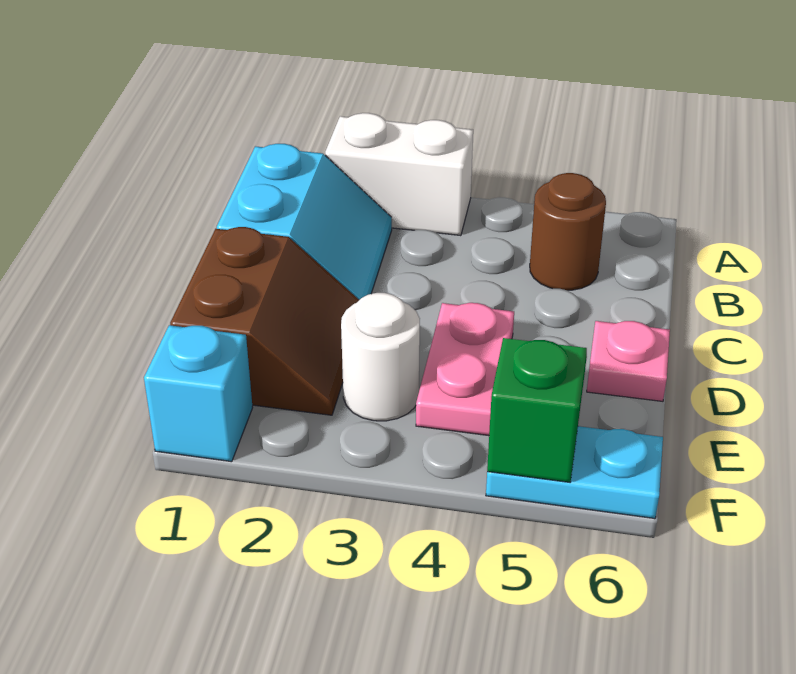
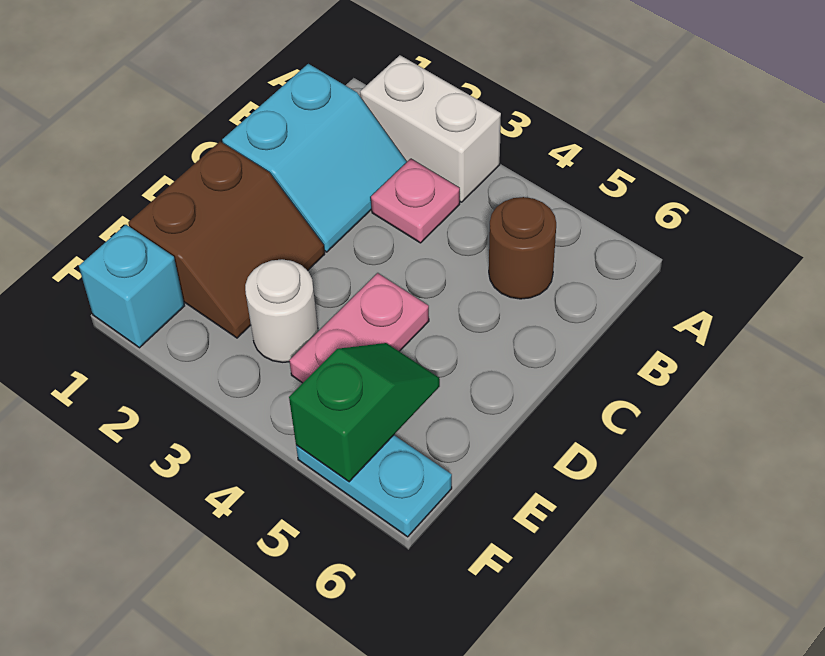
pink plate D6 level 1 -> pink plate B3 level 1

